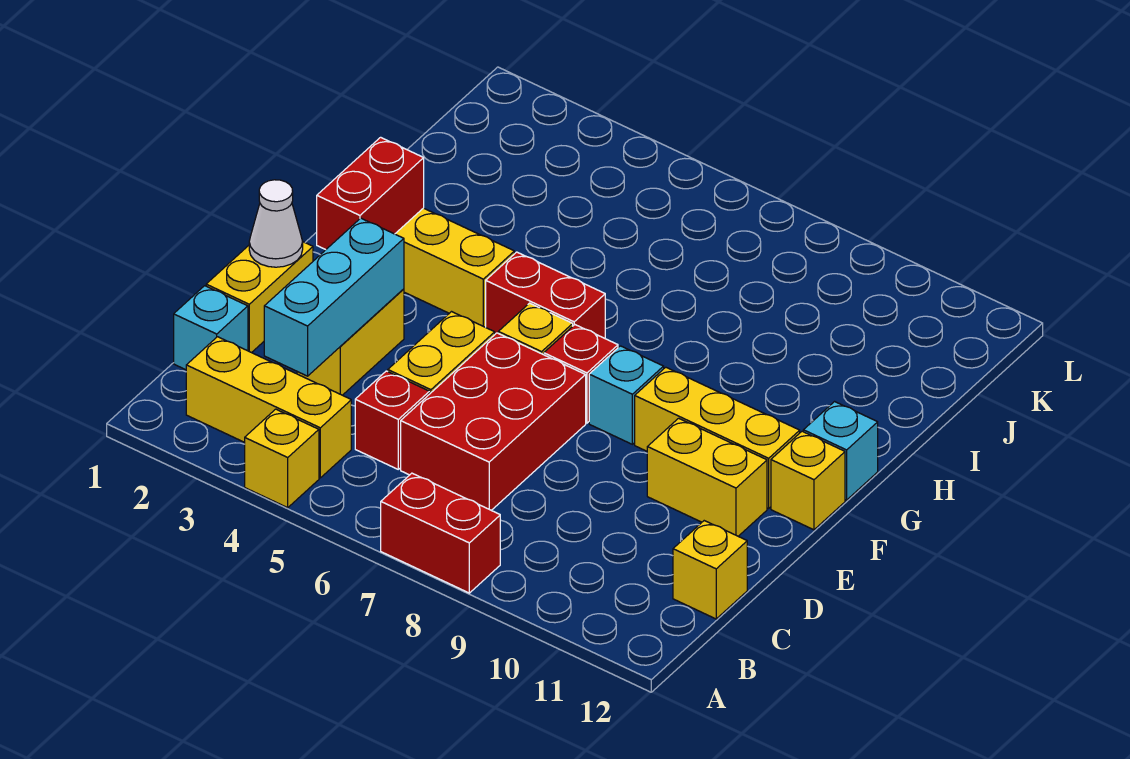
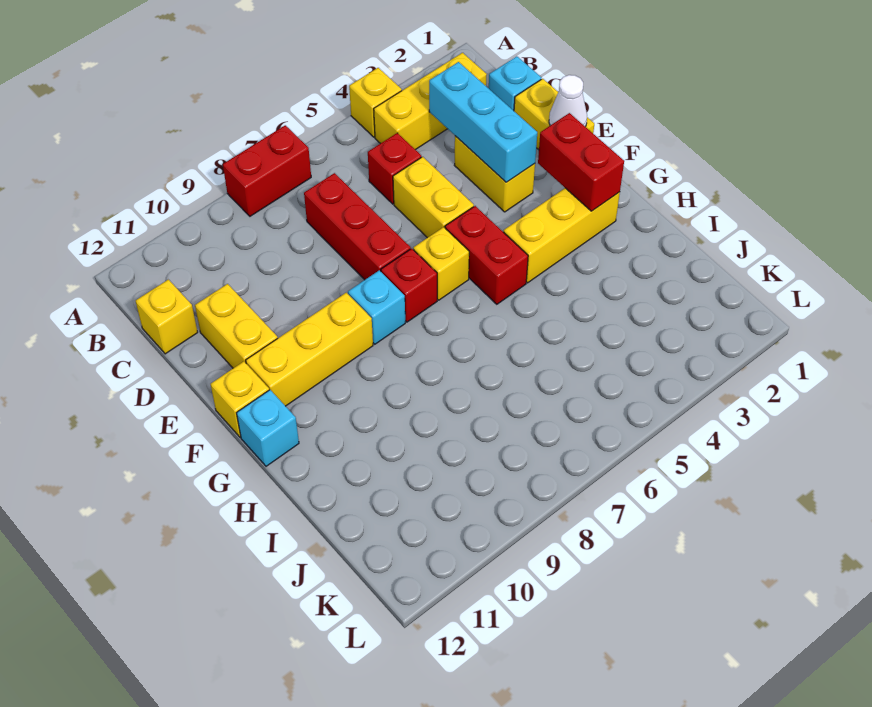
red brick C6:E7 level 1 -> red brick C7:E7 level 1
yellow brick E10:E11 level 1 -> yellow brick D11:E11 level 1
red brick G5:G6 level 1 -> red brick F5:G5 level 1

